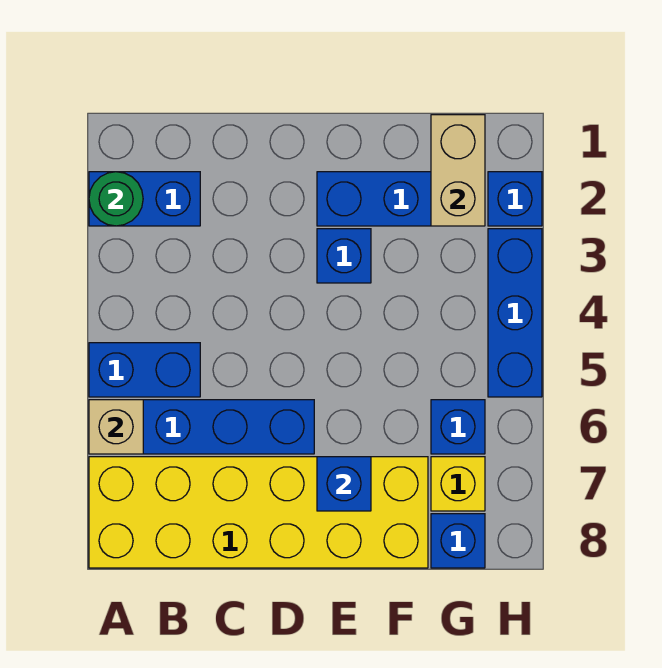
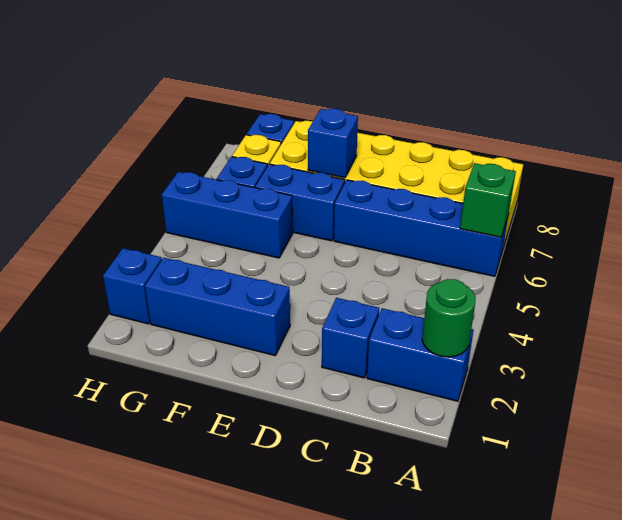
blue brick A5:B5 level 1 -> blue brick E6:F6 level 1
tan brick A6 level 2 -> green brick A6 level 2
blue brick E3 level 1 -> blue brick C2 level 1
tan brick G1:G2 level 2 -> none
blue brick H3:H5 level 1 -> blue brick F5:H5 level 1

